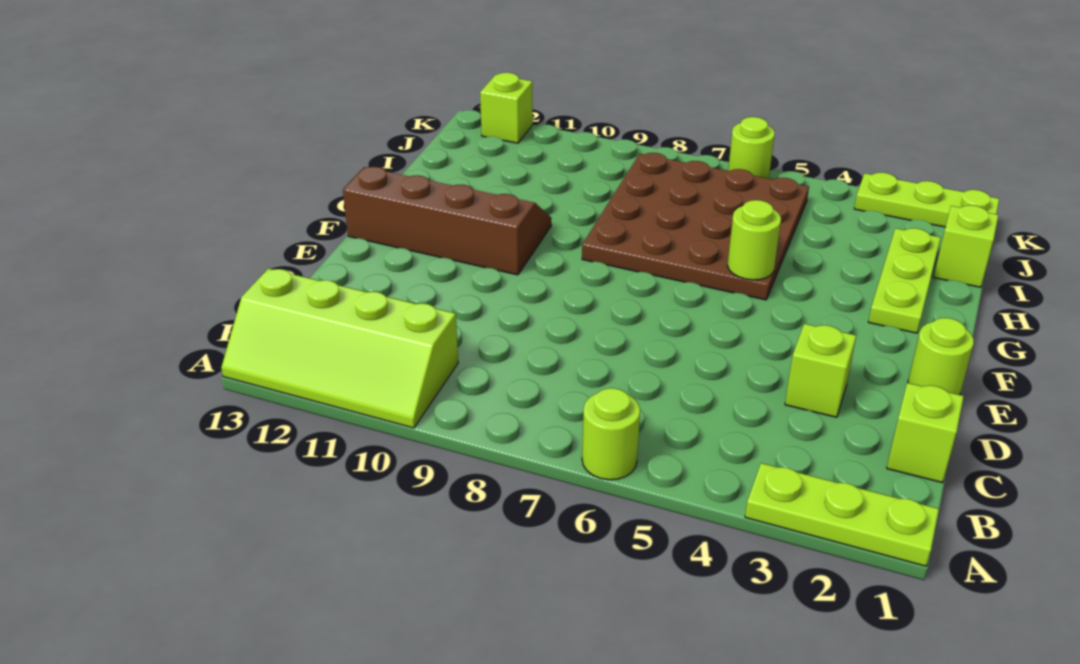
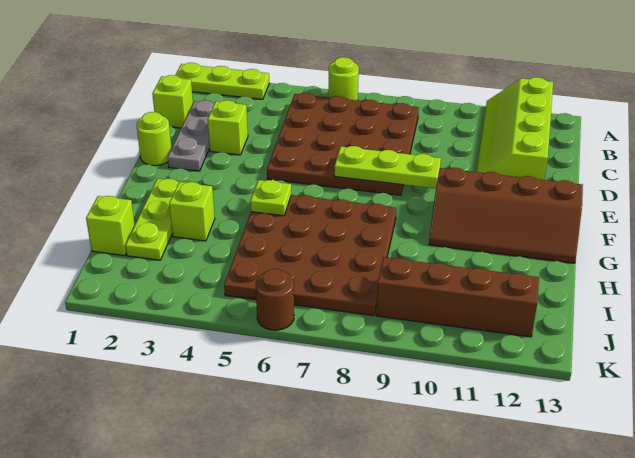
lime slope A10:B13 level 1 top B -> lime slope A11:D12 level 1 top 12
none -> brown plate B5:E8 level 1
none -> grey plate C2:E2 level 1
lime round brick G5 level 2 -> lime plate G5 level 2
none -> brown brick J9:J12 level 1
lime plate K1:K3 level 1 -> lime plate E7:E9 level 2
lime round brick K6 level 1 -> brown round brick K6 level 1
lime brick K12 level 1 -> lime brick H3 level 1

